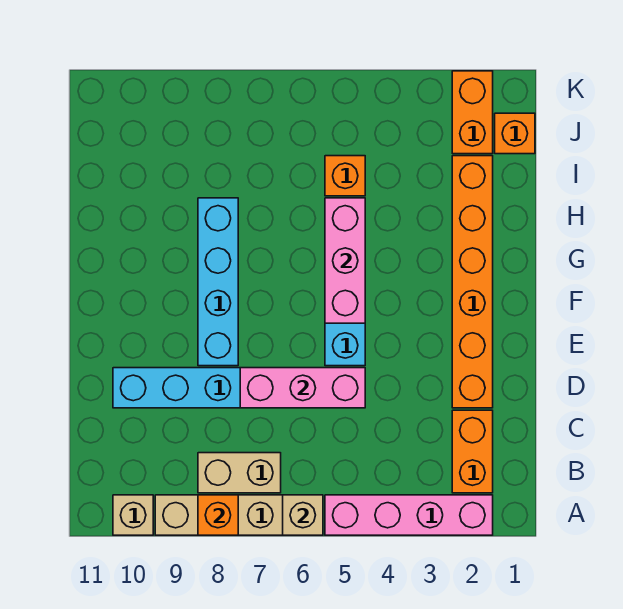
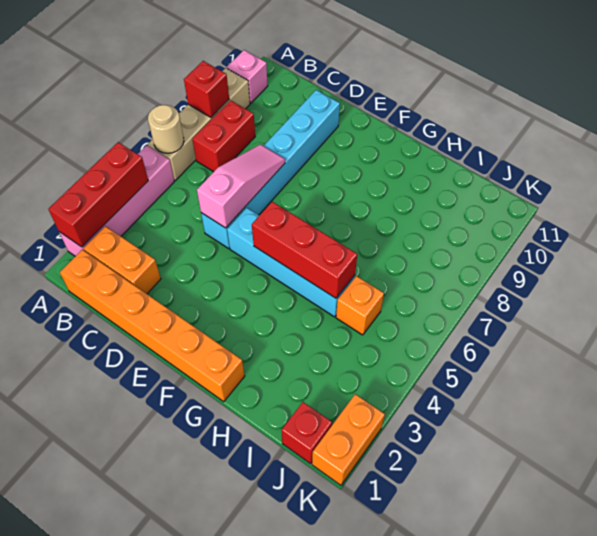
none -> red brick A2:A4 level 2
tan brick A6 level 2 -> tan round brick A6 level 2
orange brick A8 level 2 -> red brick A8 level 2
tan brick A10 level 1 -> pink brick A10 level 1
tan brick B7:B8 level 1 -> red brick B7:B8 level 1
orange brick D2:I2 level 1 -> orange brick B1:G1 level 1
pink brick D5:D7 level 2 -> pink slope D5:D7 level 2 top 5
cyan brick E8:H8 level 1 -> none
pink brick F5:H5 level 2 -> red brick F5:H5 level 2
orange brick J1 level 1 -> red brick J1 level 1
orange brick J2:K2 level 1 -> orange brick K1:K2 level 1

